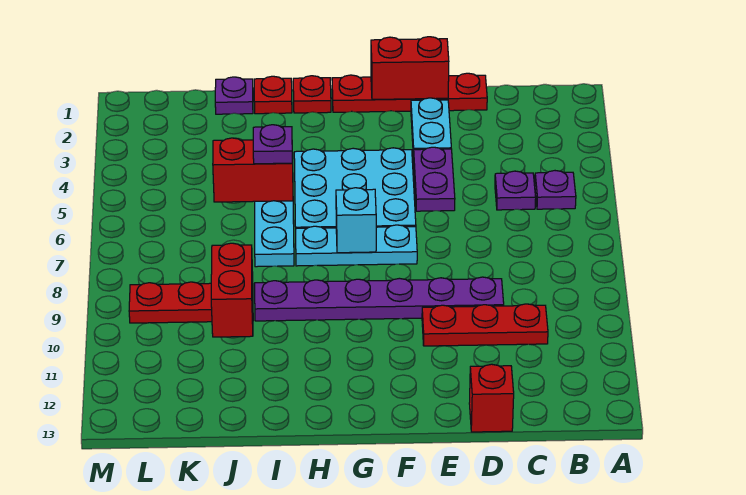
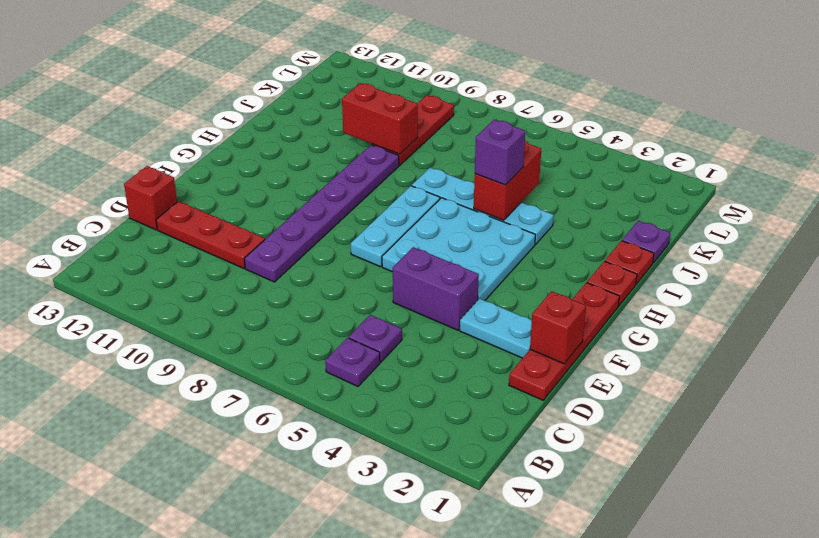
red plate C10:E10 level 1 -> red plate D10:D12 level 1
red brick E1:F1 level 2 -> red brick E1 level 2
purple plate E4:E5 level 1 -> purple brick E4:E5 level 1
cyan brick G7 level 2 -> none
purple plate I5 level 3 -> purple brick I5 level 3

